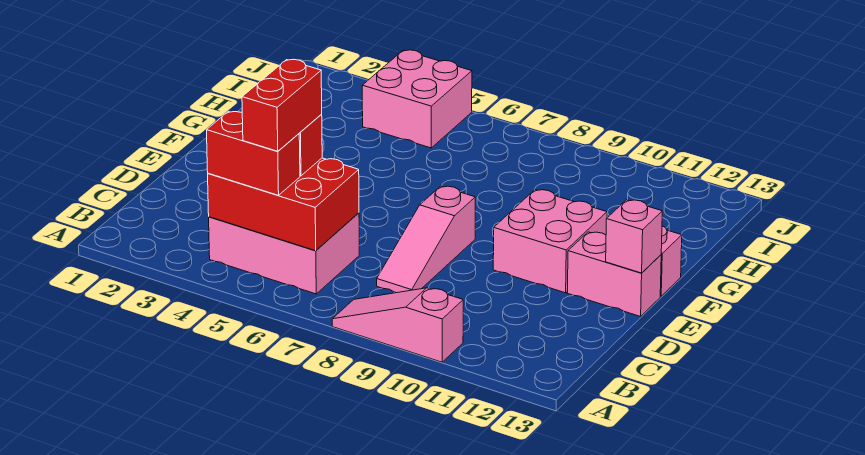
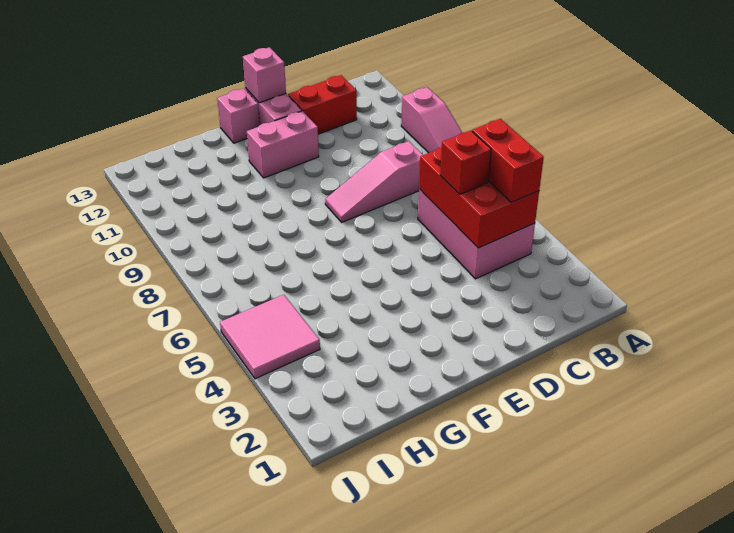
red brick B5:C5 level 4 -> red brick C12:D12 level 1
pink slope C8:E8 level 1 top E -> pink slope C8:E8 level 1 top C
pink brick E10:F11 level 1 -> pink brick E11:F11 level 1
pink brick I4:J5 level 1 -> pink tile I4:J5 level 1

